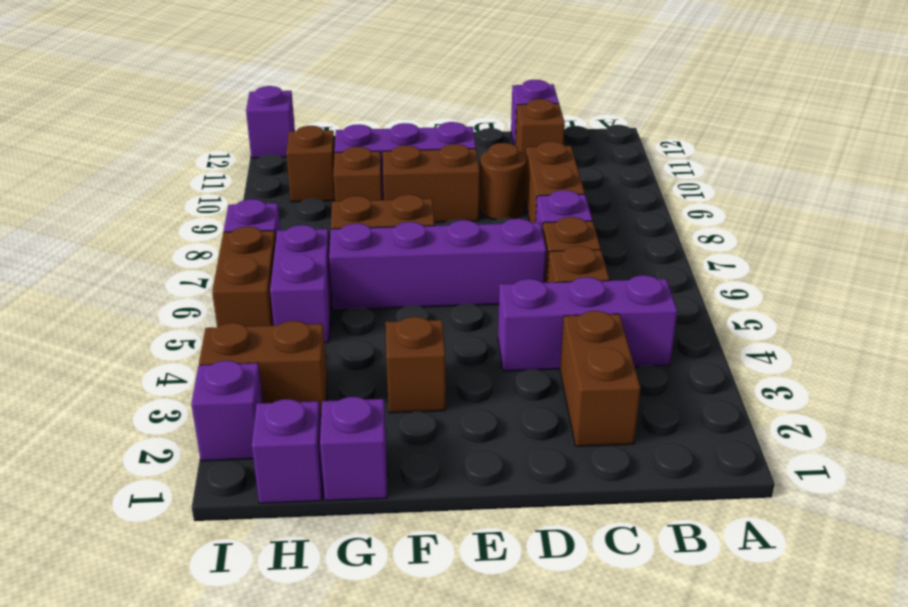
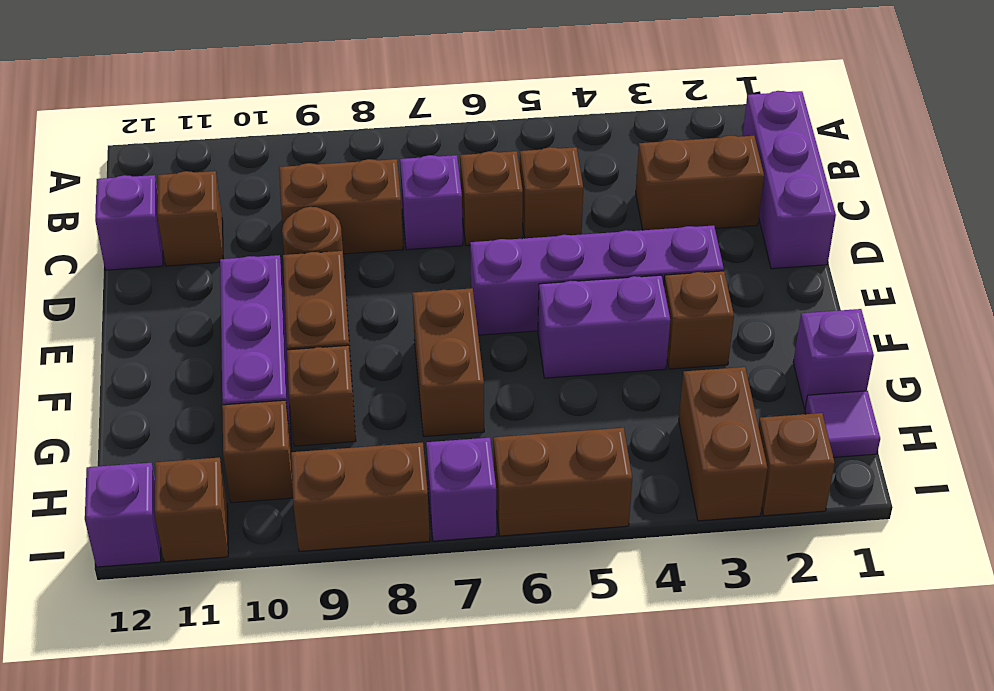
purple brick B4:D4 level 1 -> purple brick B1:D1 level 1
purple brick D6:G6 level 1 -> purple brick E3:E6 level 1
purple brick H1 level 1 -> purple tile H1 level 1
purple brick H5:H6 level 1 -> purple brick F4:F5 level 1
purple brick I2 level 1 -> brown brick I2 level 1
none -> brown brick I8:I9 level 1
none -> brown brick I11 level 1

